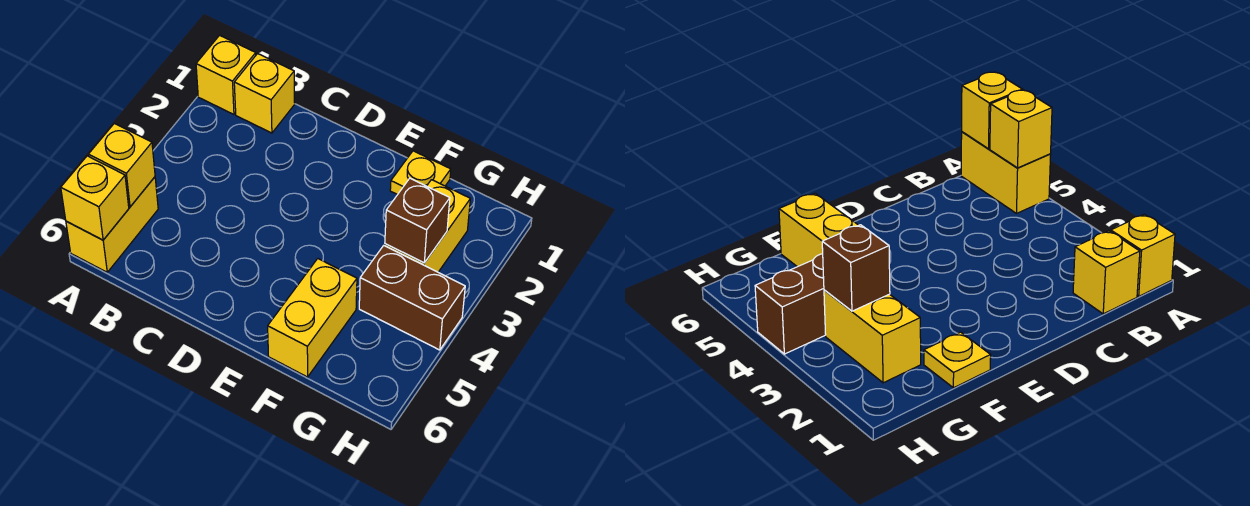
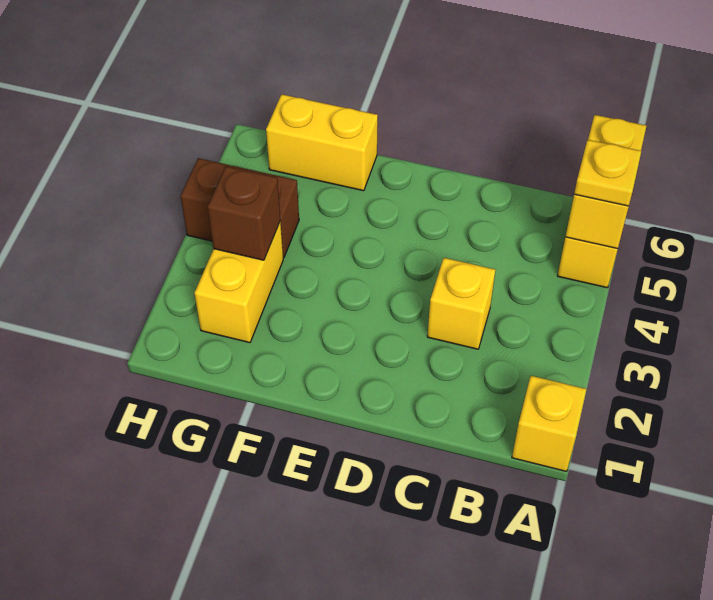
yellow brick B1 level 1 -> yellow brick C3 level 1
yellow plate F1 level 1 -> yellow plate A5 level 3
yellow brick F5:F6 level 1 -> yellow brick F6:G6 level 1

